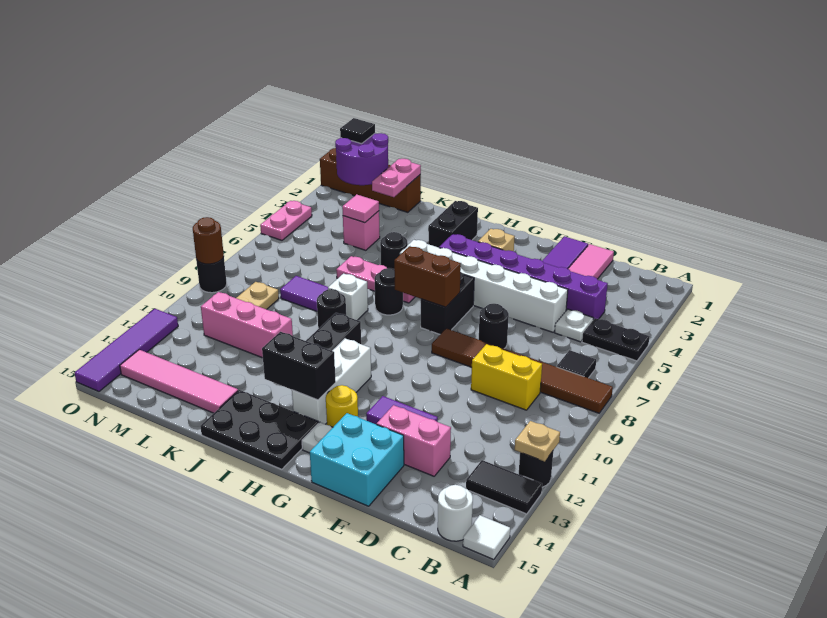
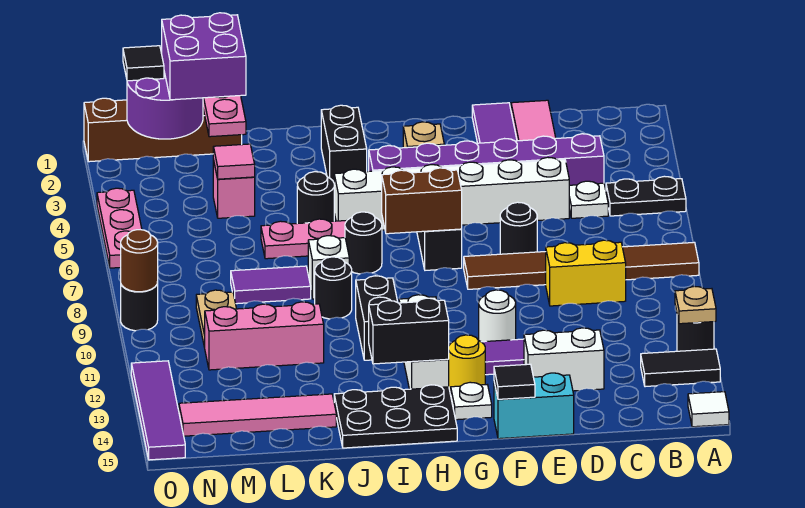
black tile B7 level 1 -> black tile F15 level 2
white round brick B15 level 1 -> white round brick F11 level 1
pink brick D13:E13 level 1 -> white brick D13:E13 level 1
cyan brick E14:F15 level 1 -> cyan brick E15:F15 level 1
none -> purple brick L1:M2 level 3
pink plate O4:O5 level 1 -> pink plate O4:O6 level 1

